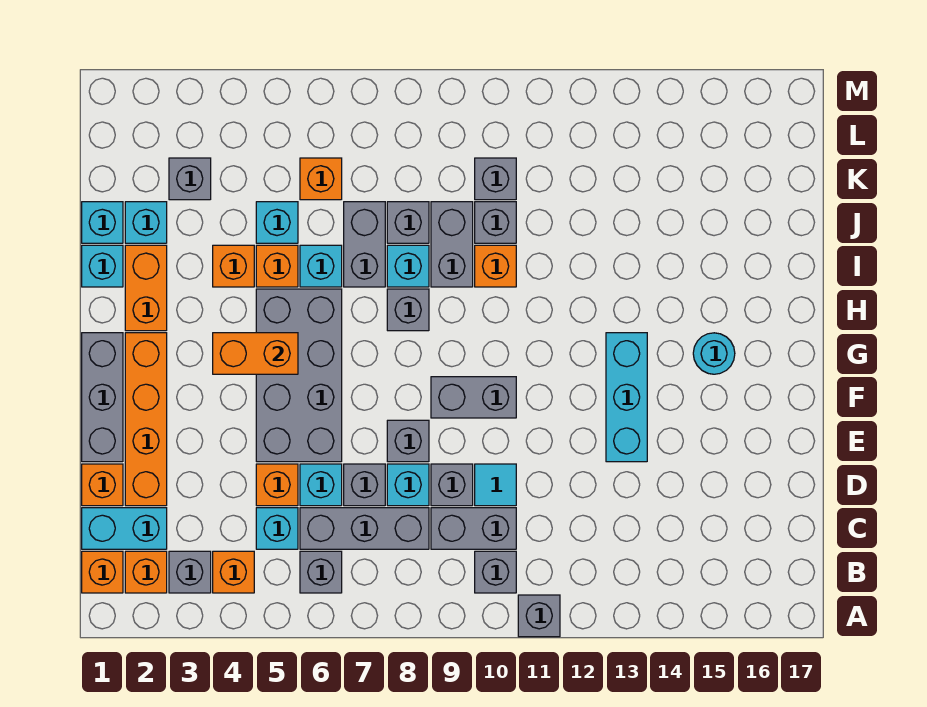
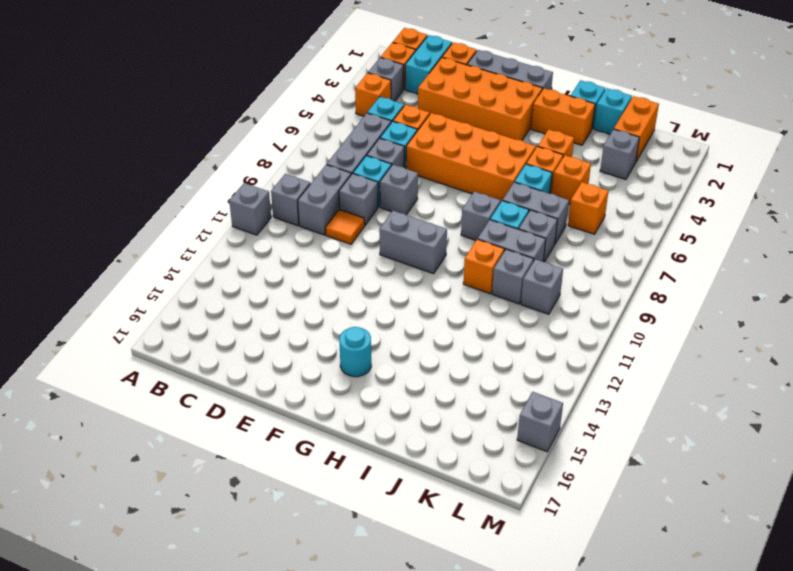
grey brick B6 level 1 -> grey brick M15 level 1
orange brick D2:G2 level 1 -> orange brick D2:G3 level 1
cyan tile D10 level 1 -> orange tile D10 level 1
grey brick E5:H6 level 1 -> orange brick E5:H6 level 1
cyan brick E13:G13 level 1 -> none
grey brick F9:F10 level 1 -> grey brick F10:G10 level 1
orange brick G4:G5 level 2 -> orange brick K1:K2 level 1
cyan brick J2 level 1 -> none
cyan brick J5 level 1 -> orange brick J5 level 1

